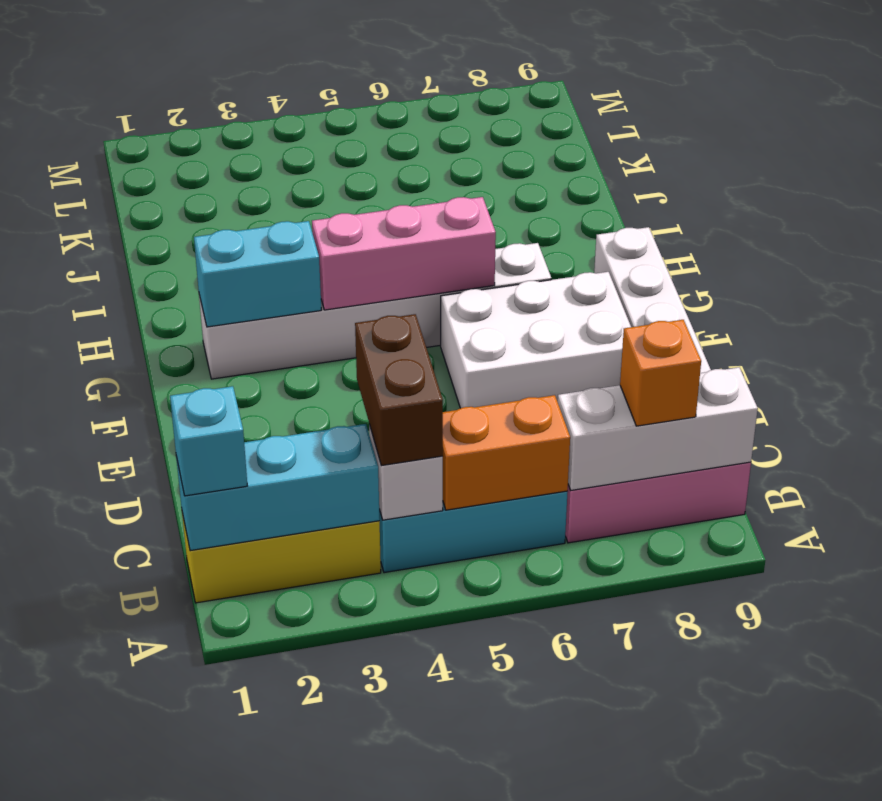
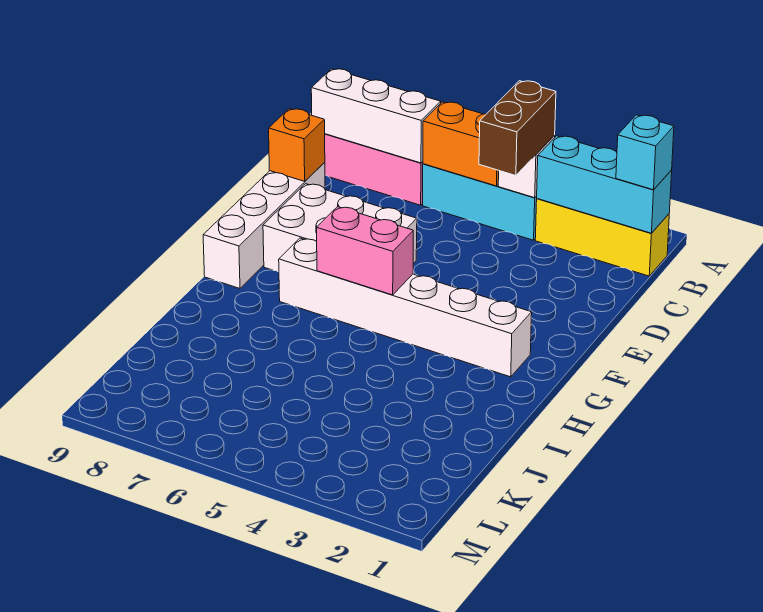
orange brick B8 level 3 -> orange brick D9 level 2
cyan brick G2:G3 level 2 -> none
pink brick G4:G6 level 2 -> pink brick G5:G6 level 2

